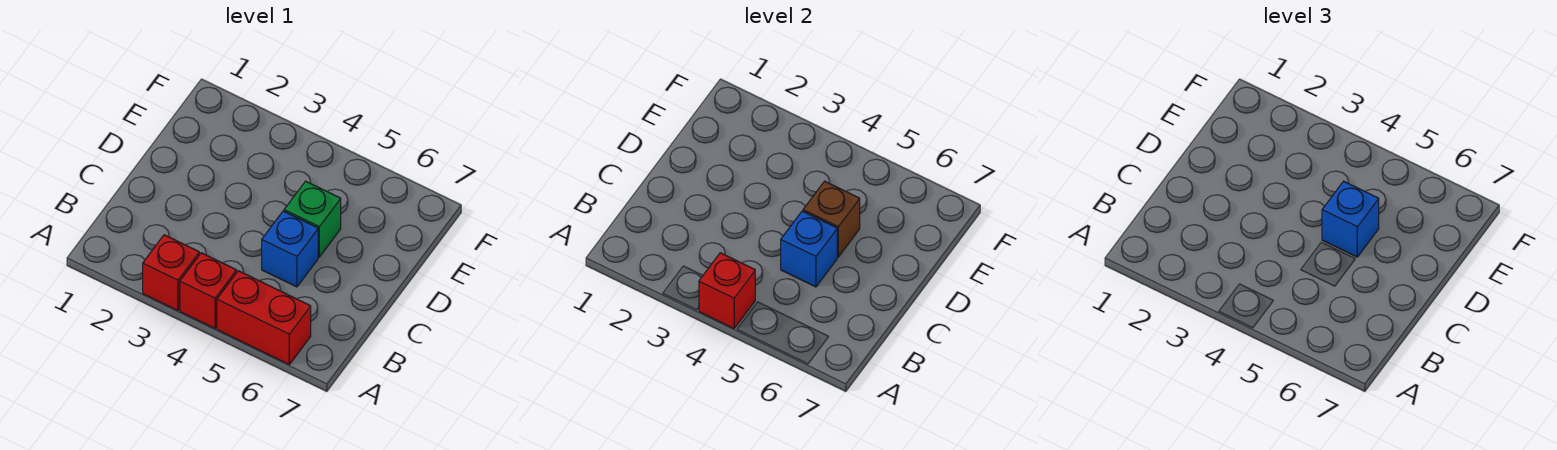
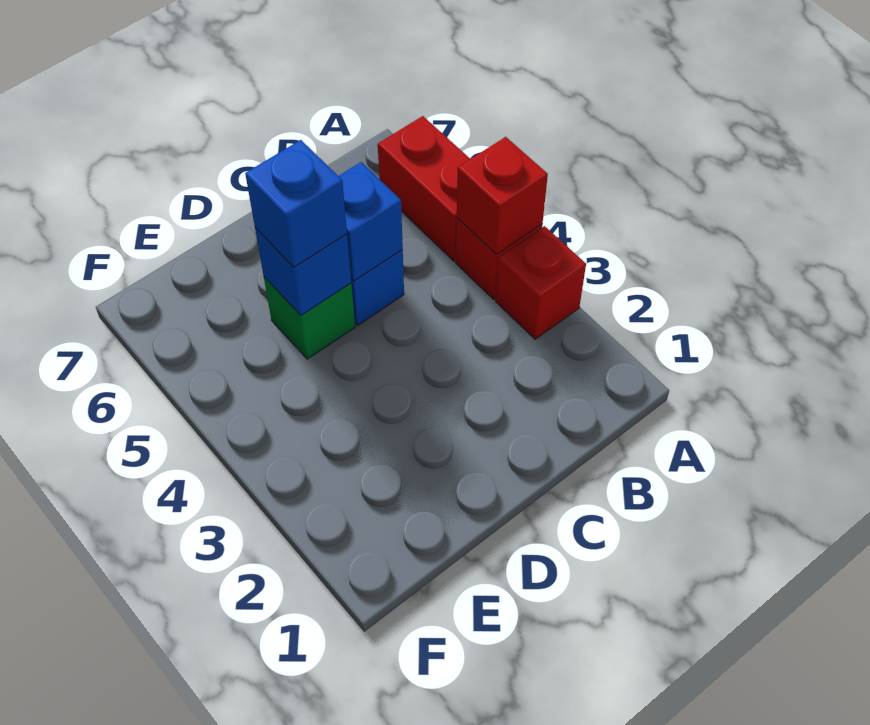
brown brick D5 level 2 -> blue brick D5 level 2

